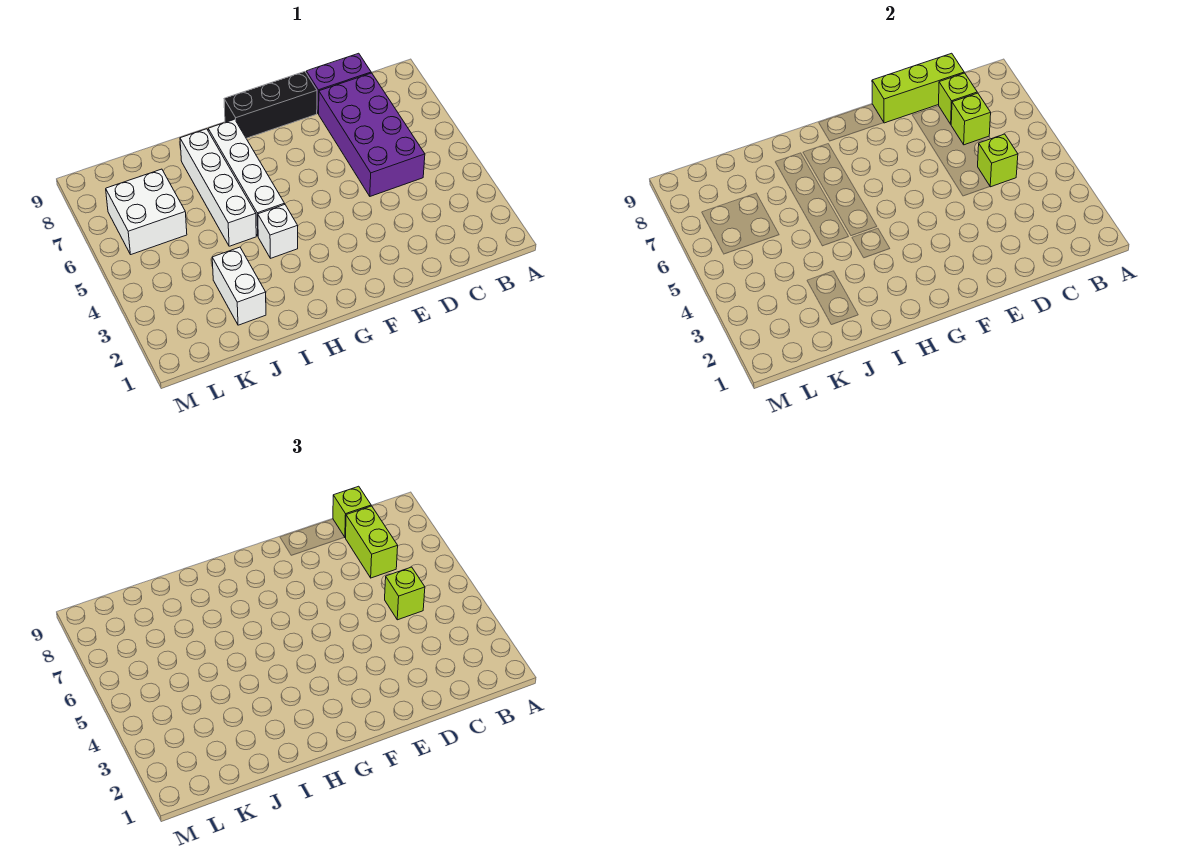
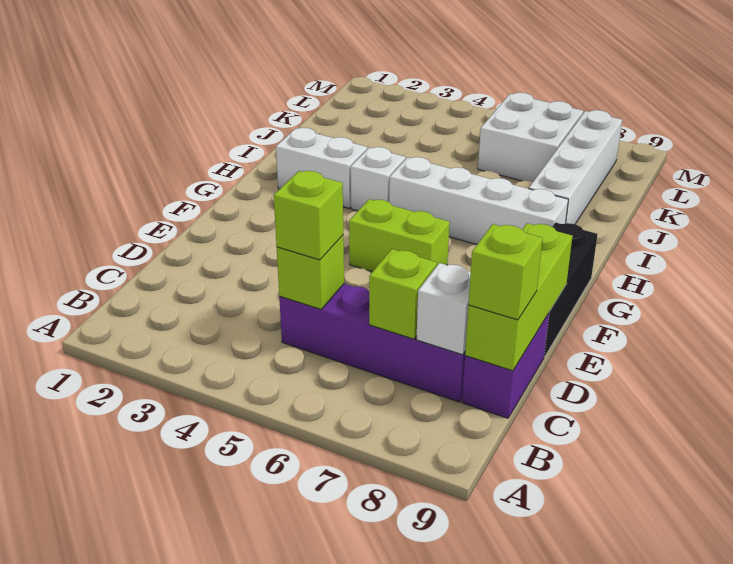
purple brick C5:D8 level 1 -> purple brick C5:C8 level 1
lime brick C7:C8 level 3 -> lime brick F5:F6 level 1
lime brick C8 level 2 -> white brick C8 level 2
white brick I5:I8 level 1 -> white brick I8:L8 level 1
white brick J2:J3 level 1 -> white brick H2:H3 level 1

